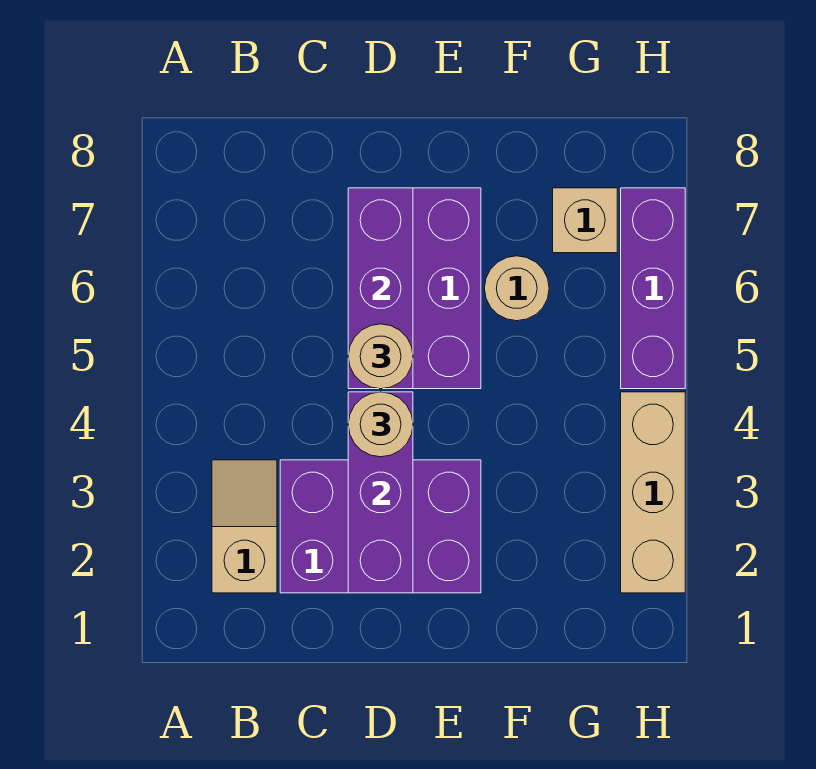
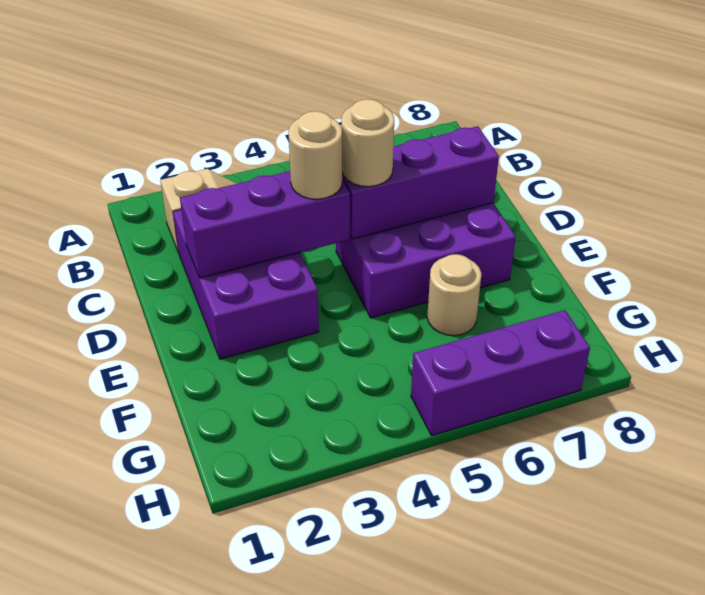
tan brick G7 level 1 -> none
tan brick H2:H4 level 1 -> none

